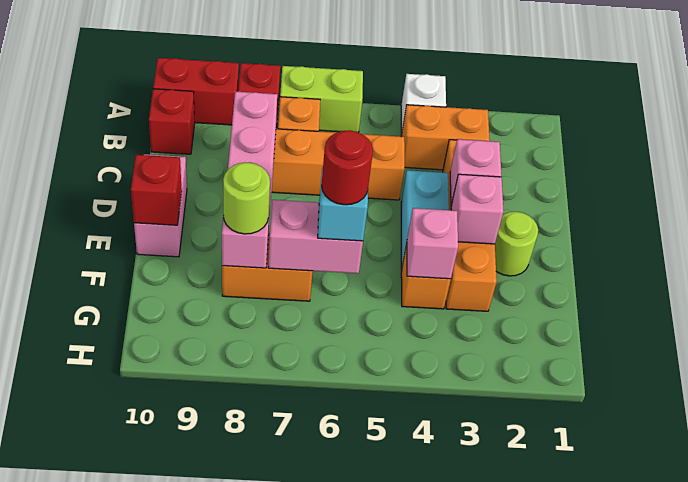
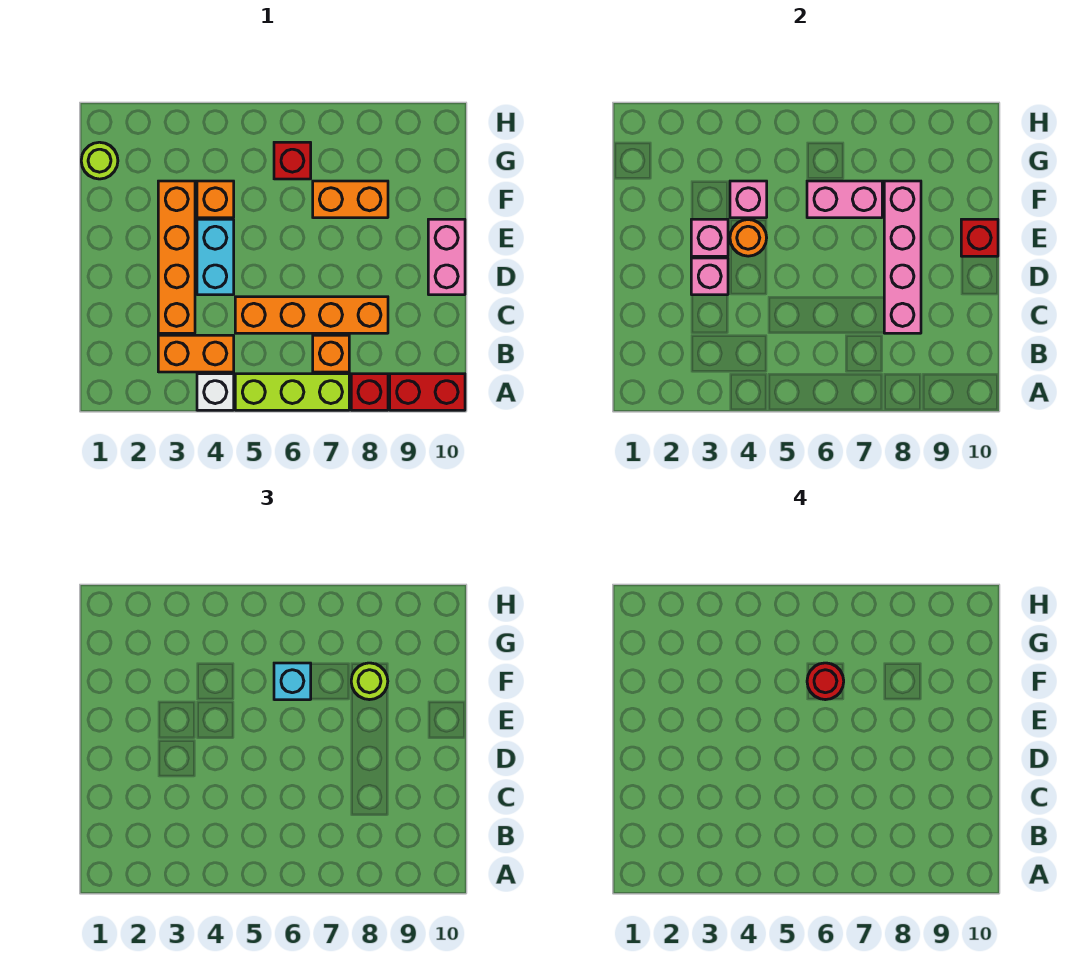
lime brick A6:A7 level 1 -> lime brick A5:A7 level 1
red brick B10 level 1 -> red brick G6 level 1
lime round brick E2 level 1 -> lime round brick G1 level 1
none -> orange round brick E4 level 2

